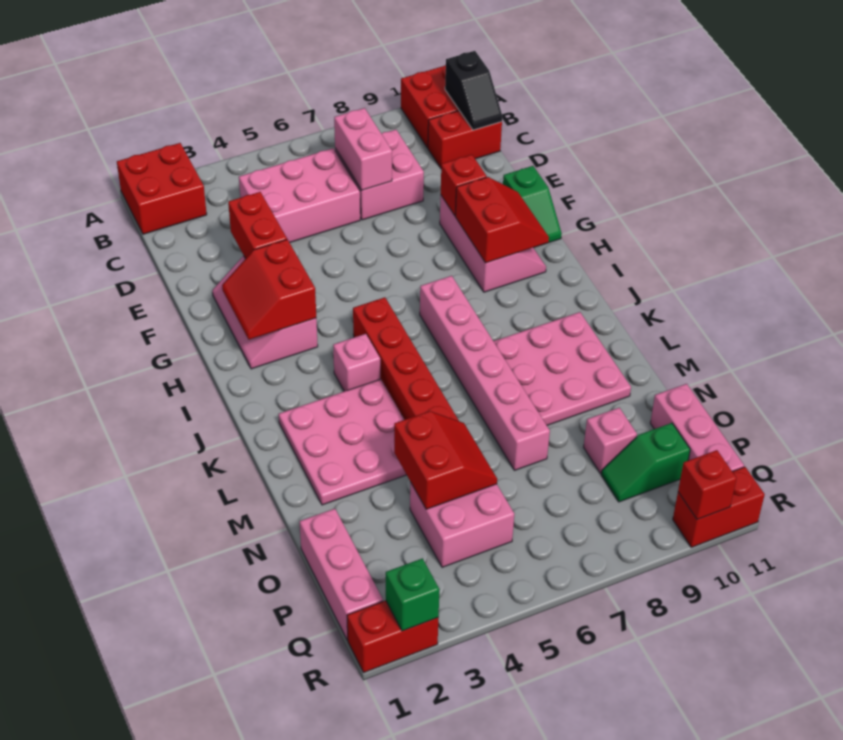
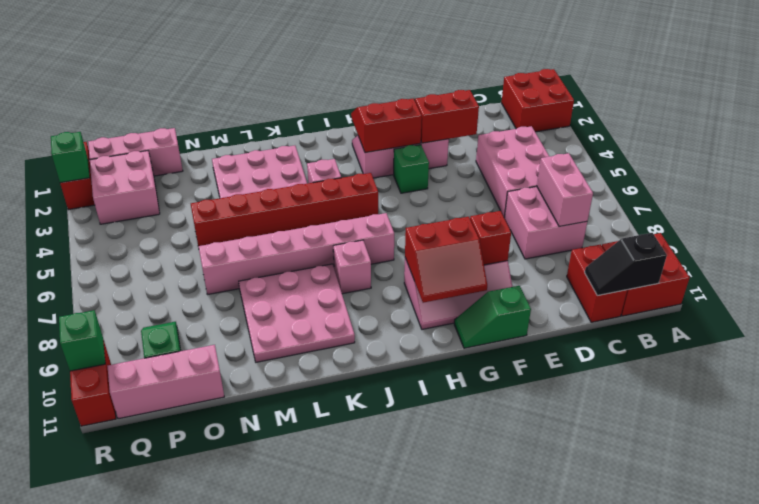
pink brick C7:D7 level 2 -> pink brick C7:C8 level 2
none -> green brick G4 level 1
red slope N4:O5 level 2 top 4 -> none
pink brick O4:P5 level 1 -> pink brick P2:Q3 level 1
pink brick O9 level 1 -> pink brick J8 level 1
red brick R10 level 2 -> green brick R10 level 2

